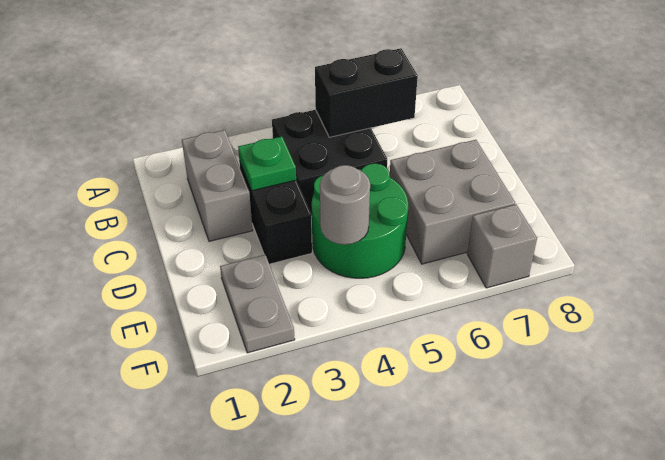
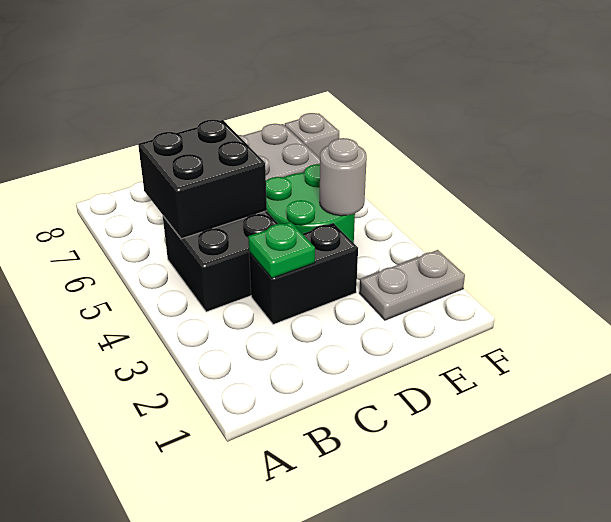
grey brick B2:C2 level 1 -> none
black brick B5:B6 level 2 -> black brick B5:C6 level 2

